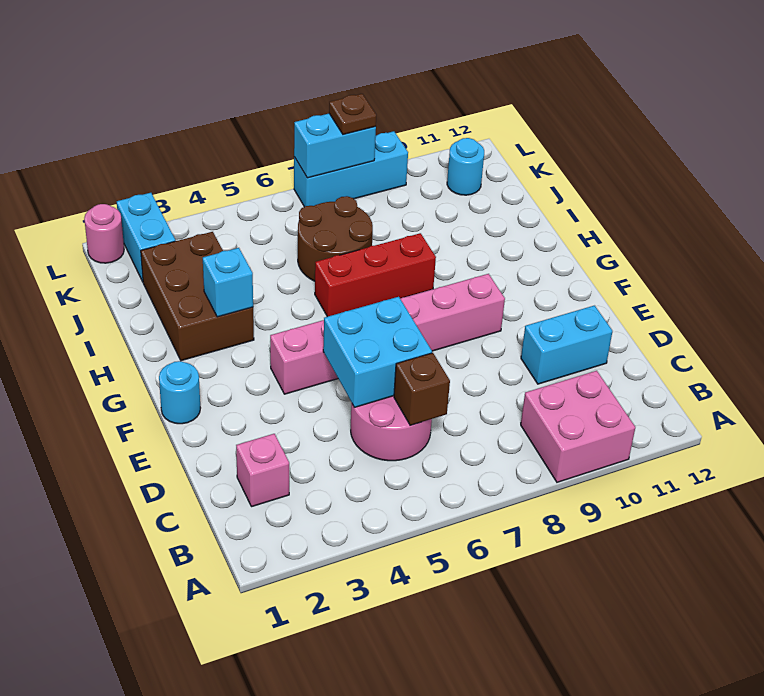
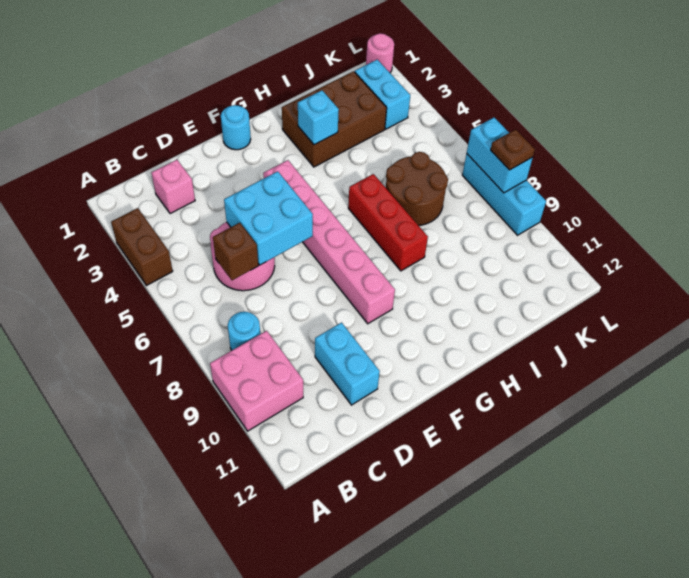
none -> brown brick A3:A4 level 1
cyan brick K2:L2 level 1 -> cyan brick K2:K3 level 1
cyan round brick K11 level 1 -> cyan round brick B8 level 1

